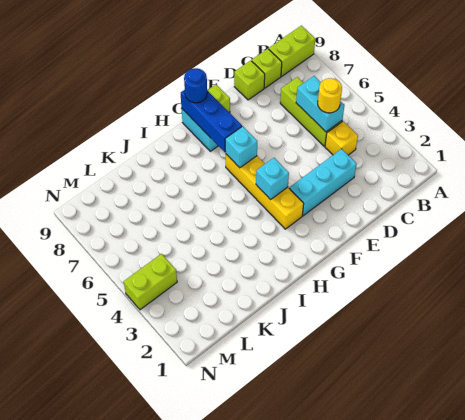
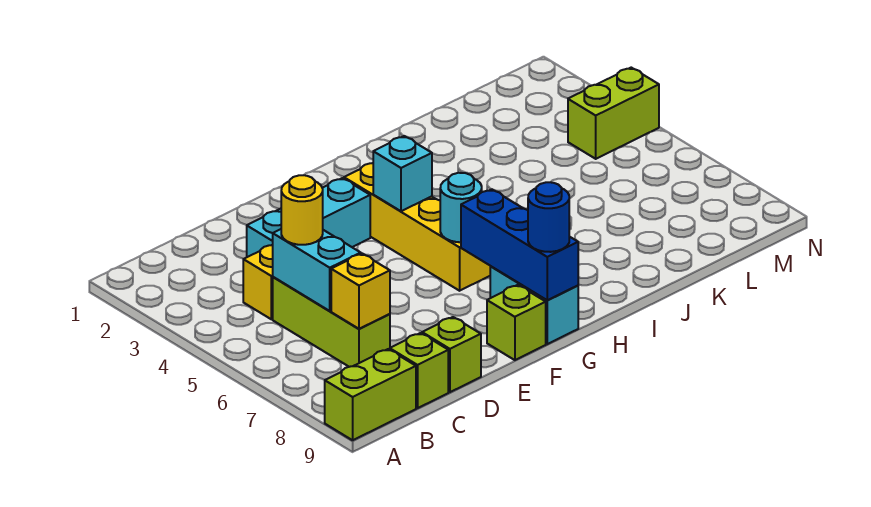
none -> yellow brick C7 level 2
cyan brick G6 level 2 -> cyan round brick G6 level 2

